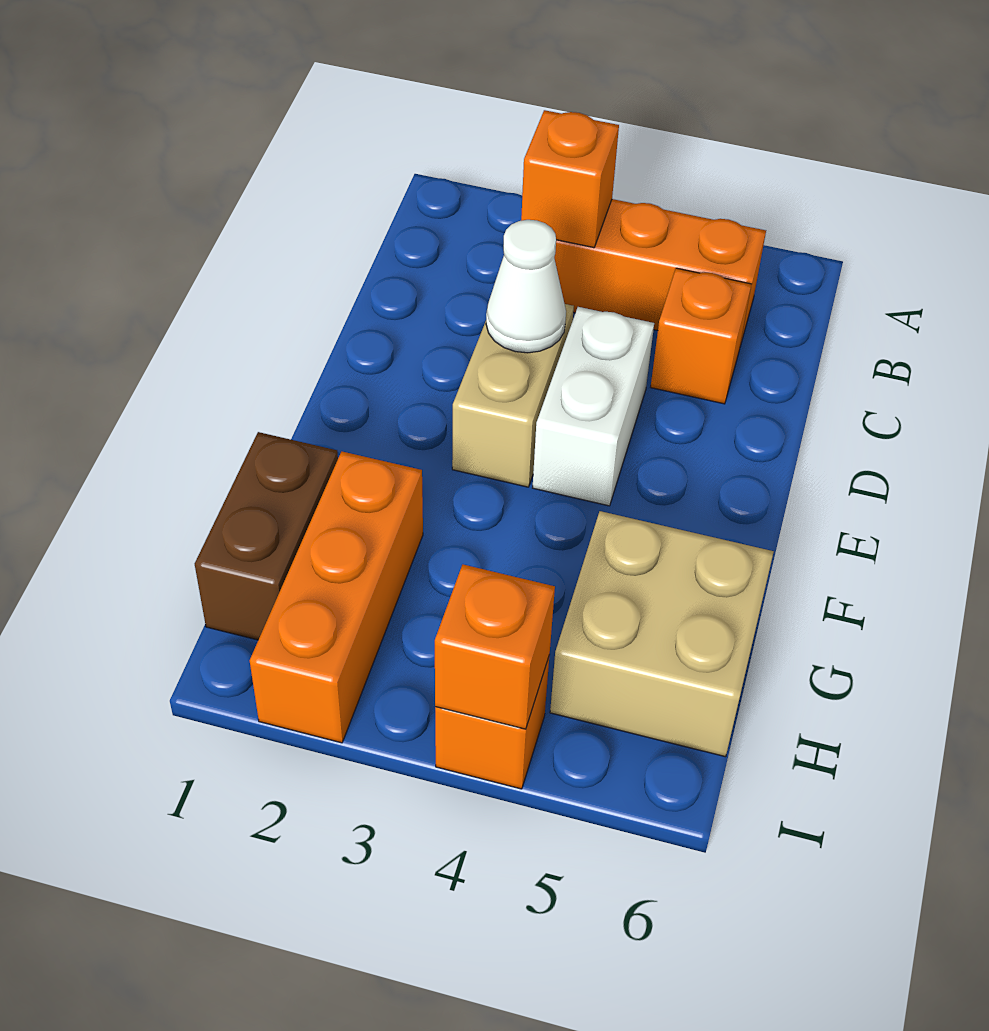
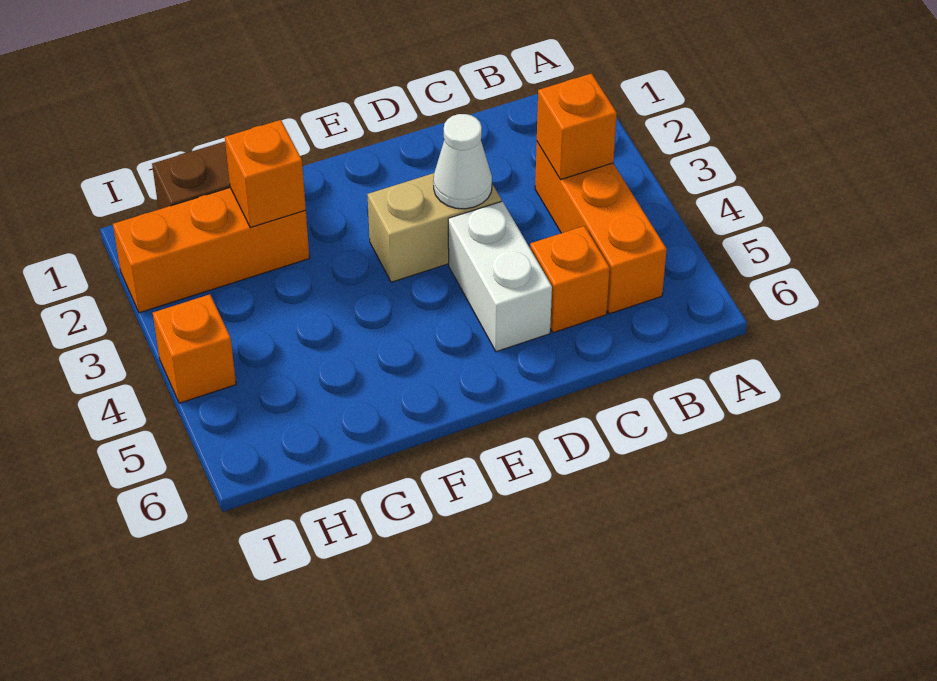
white brick D4:E4 level 1 -> white brick D4:D5 level 1
tan brick G5:H6 level 1 -> none
orange brick I4 level 2 -> orange brick G2 level 2

